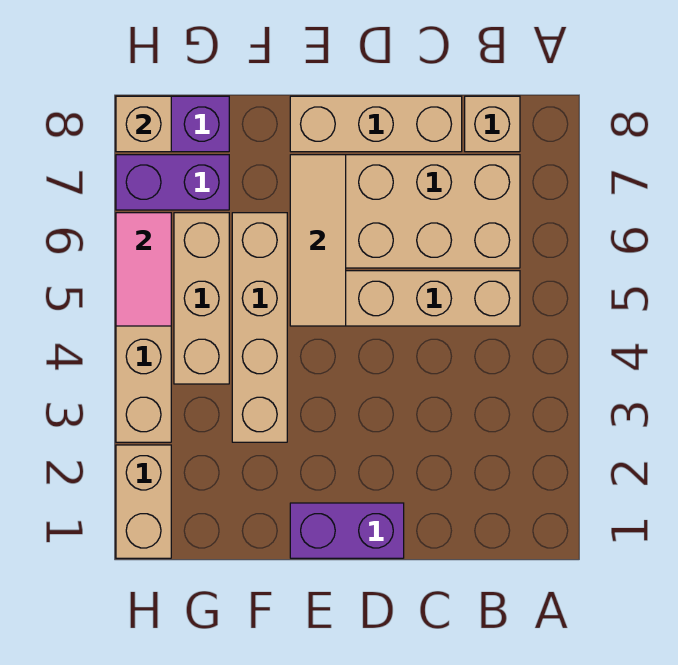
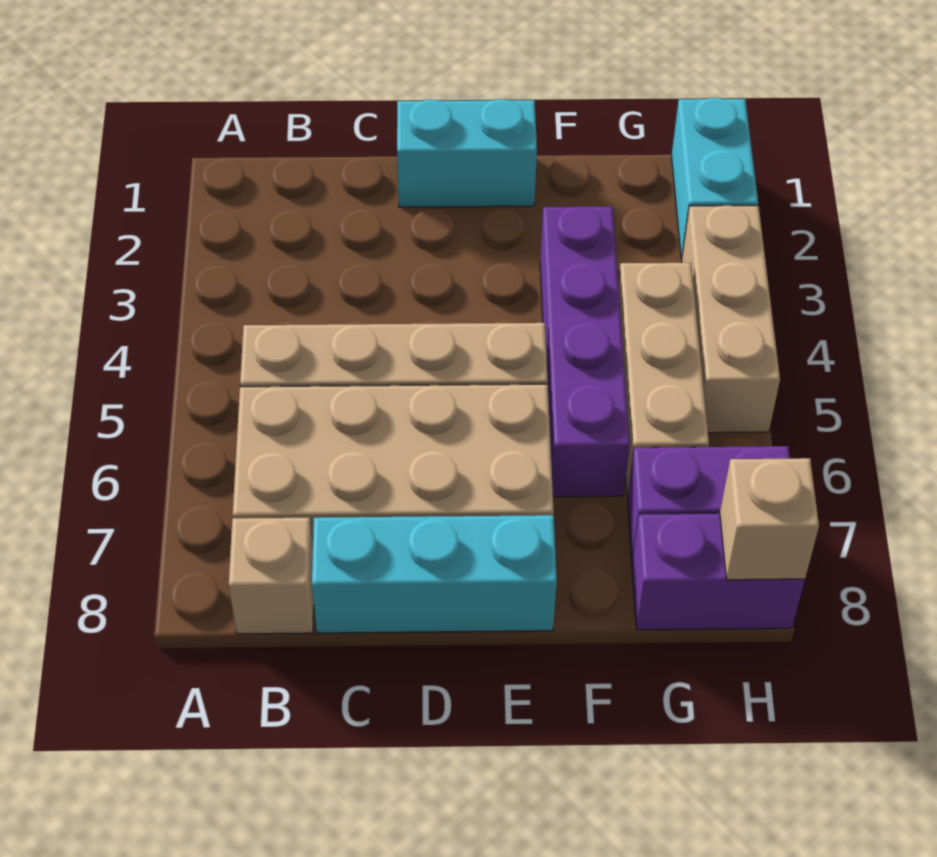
tan brick C8:E8 level 1 -> cyan brick C8:E8 level 1
purple brick D1:E1 level 1 -> cyan brick D1:E1 level 1
tan tile E5:E7 level 2 -> none
tan brick F3:F6 level 1 -> purple brick F3:F6 level 1
tan brick H1:H2 level 1 -> cyan brick H1:H2 level 1
pink tile H5:H6 level 2 -> none

